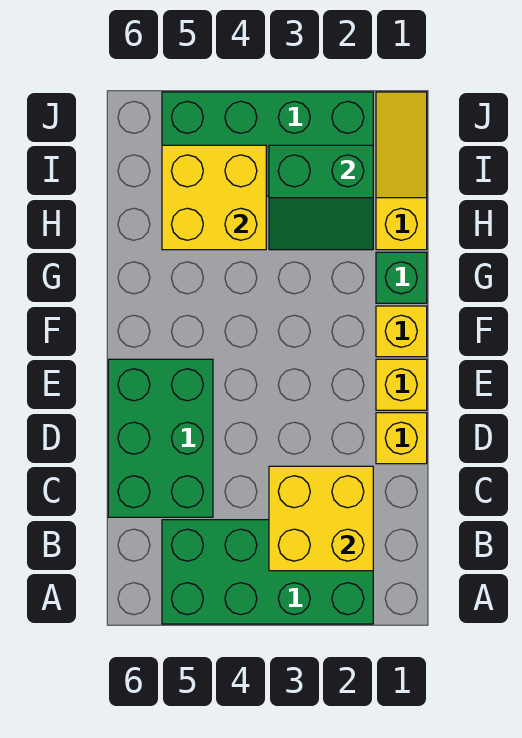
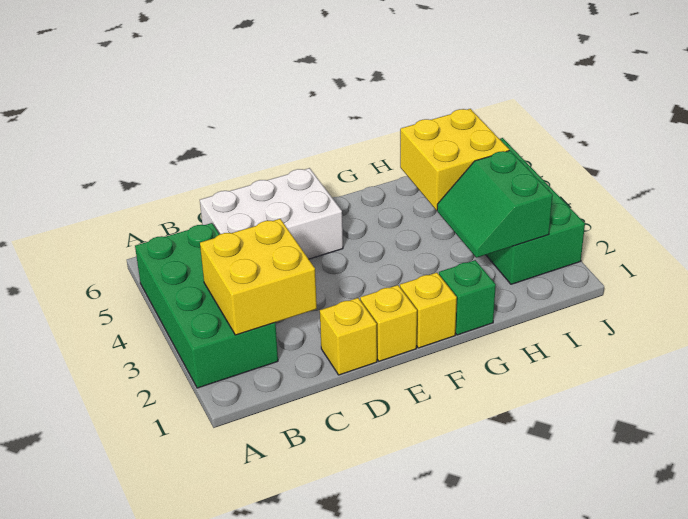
green brick C5:E6 level 1 -> white brick C5:E6 level 1
yellow slope H1:J1 level 1 top H -> none

